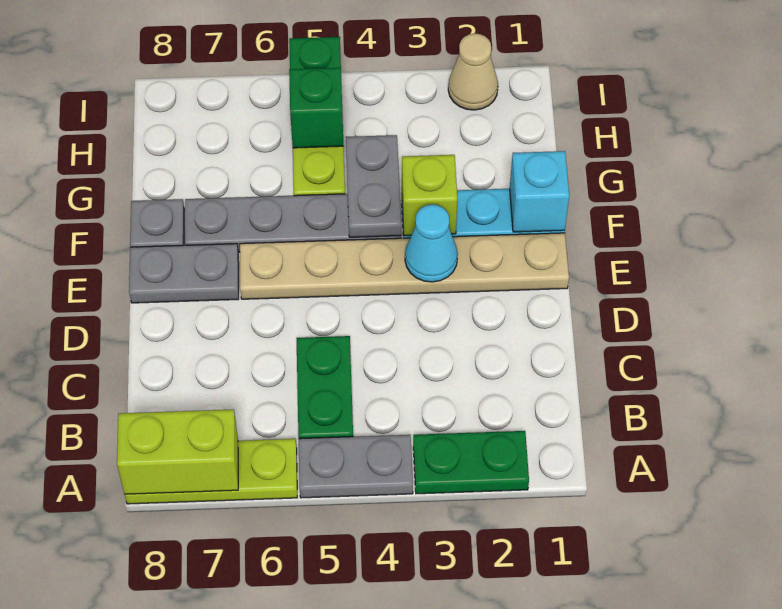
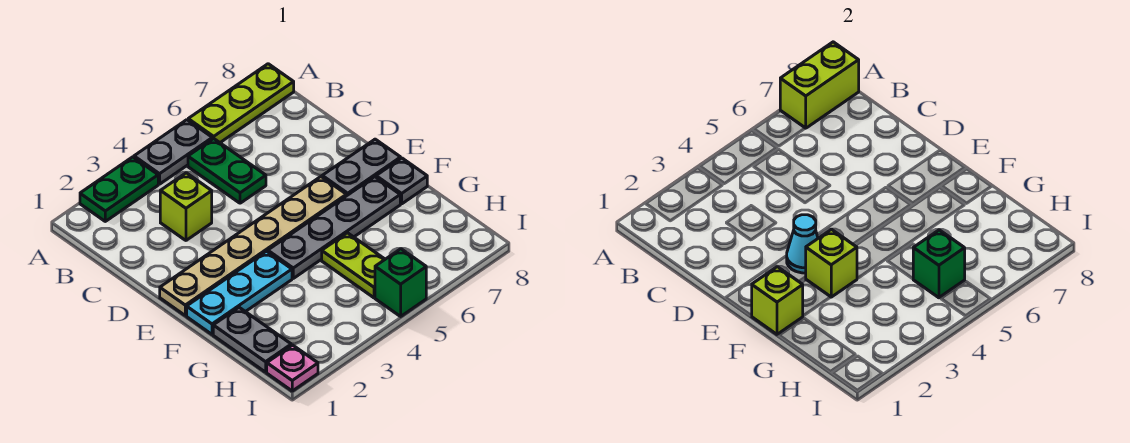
none -> lime brick C3 level 1
cyan brick F1 level 2 -> lime brick F1 level 2
grey plate F4:G4 level 2 -> grey plate G1:H1 level 1
none -> pink plate I1 level 1
tan cone I2 level 1 -> none

